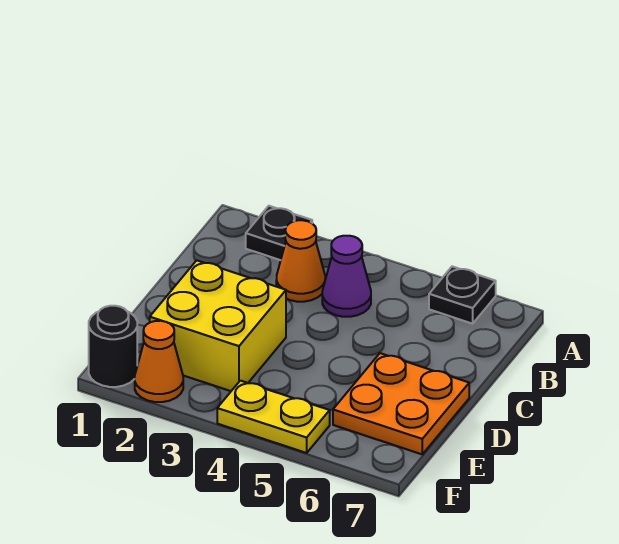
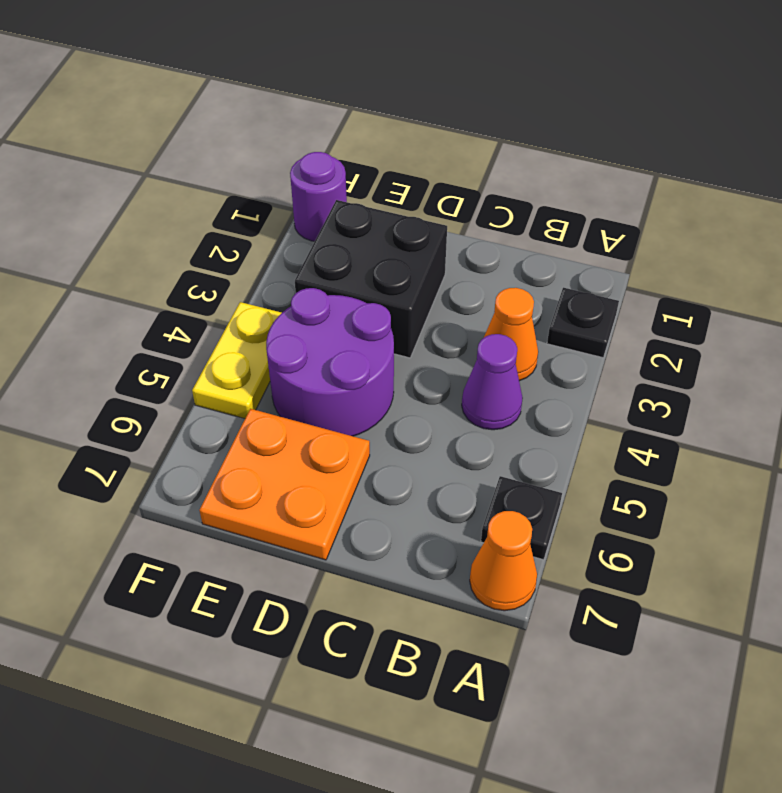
yellow brick D2:E3 level 1 -> black brick D2:E3 level 1
none -> purple round brick D4:E5 level 1
black round brick F1 level 1 -> purple round brick F1 level 1
orange cone F2 level 1 -> orange cone A7 level 1

